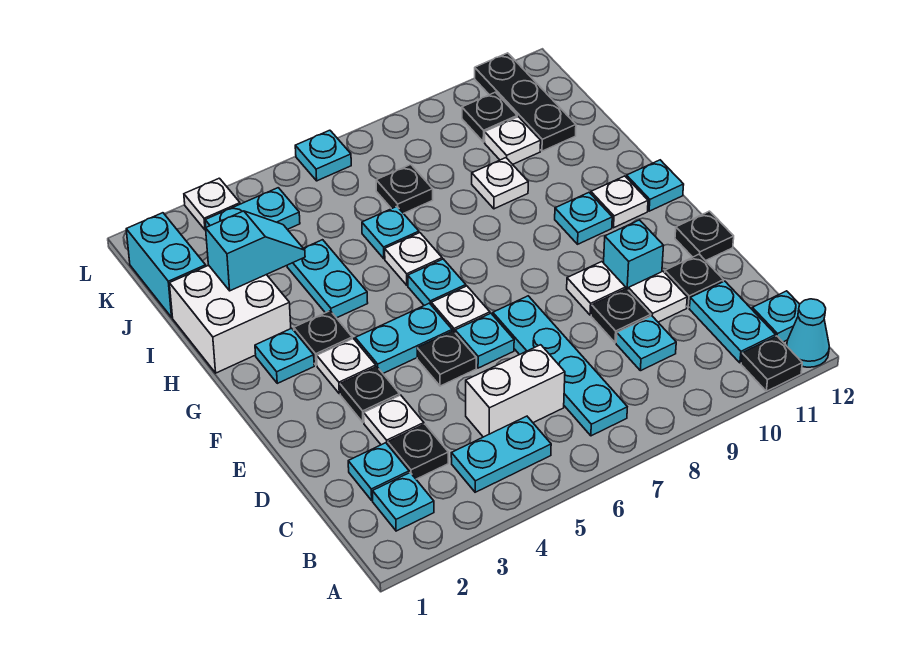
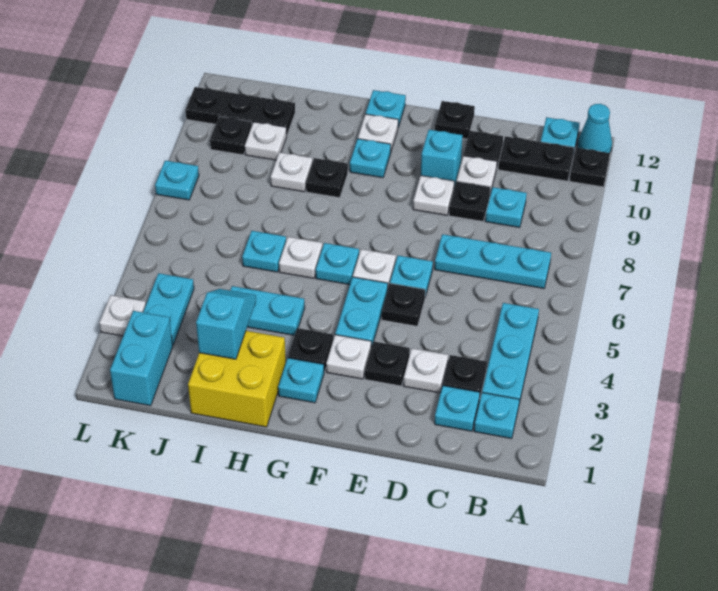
cyan plate B4:B5 level 1 -> cyan plate B3:B5 level 1
cyan plate B7:E7 level 1 -> cyan plate B7:D7 level 1
cyan plate B11:C11 level 1 -> black plate B11:C11 level 1
white brick C5:C6 level 1 -> none
white brick H1:I2 level 1 -> yellow brick H1:I2 level 1
cyan brick J1:K1 level 1 -> cyan brick K1:K2 level 1
black plate J7 level 1 -> black plate H9 level 1
cyan plate L6 level 1 -> cyan plate L8 level 1

